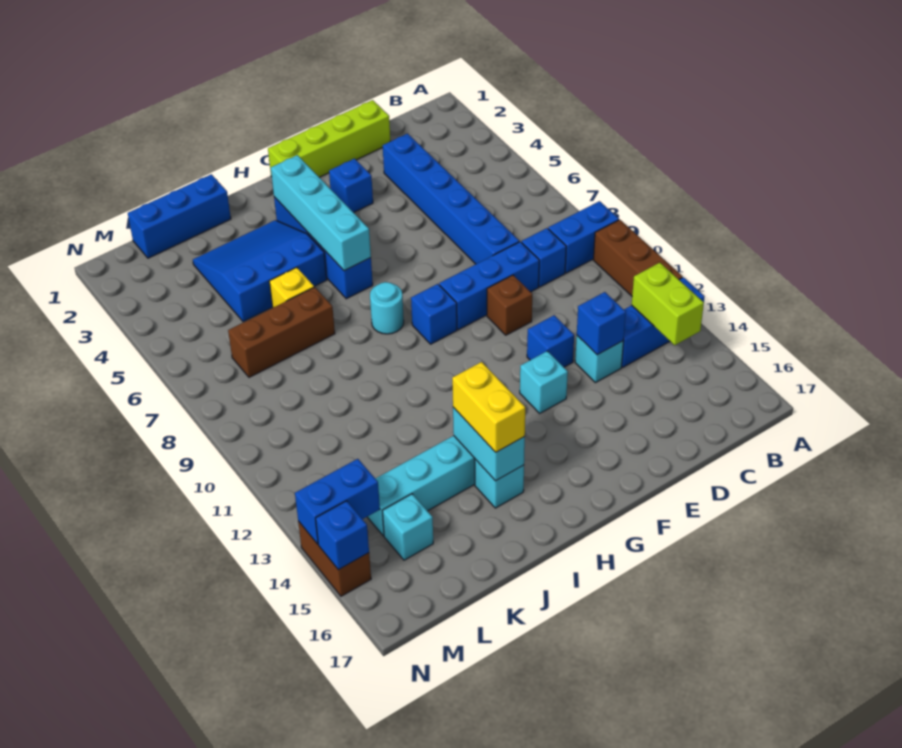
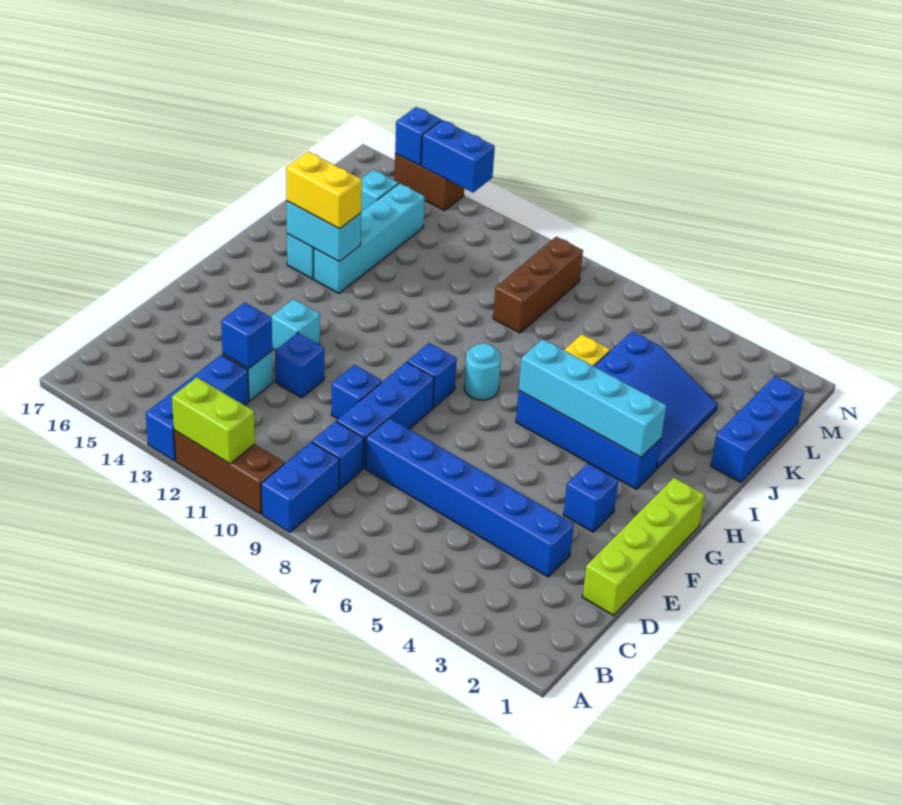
lime brick B13:B14 level 2 -> lime brick A11:A12 level 2
brown brick E10 level 1 -> blue brick E10 level 1
brown brick J7:L7 level 1 -> brown brick K9:M9 level 1
blue brick M14:N14 level 2 -> blue brick N13:N14 level 2

